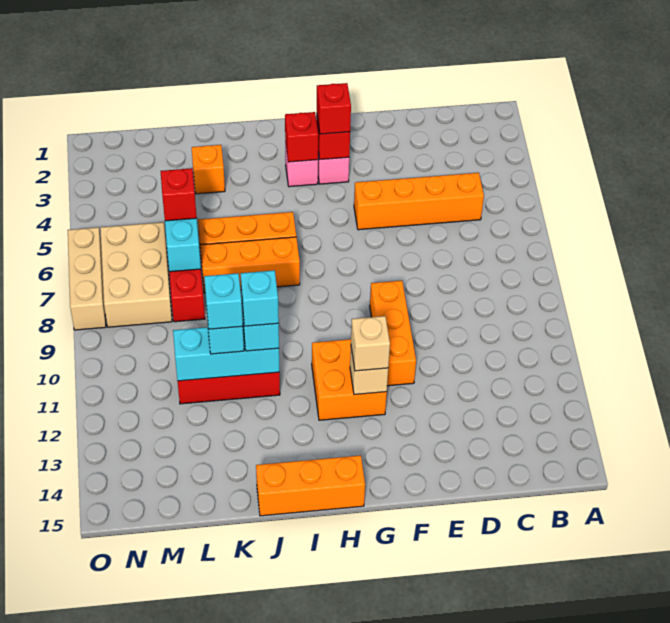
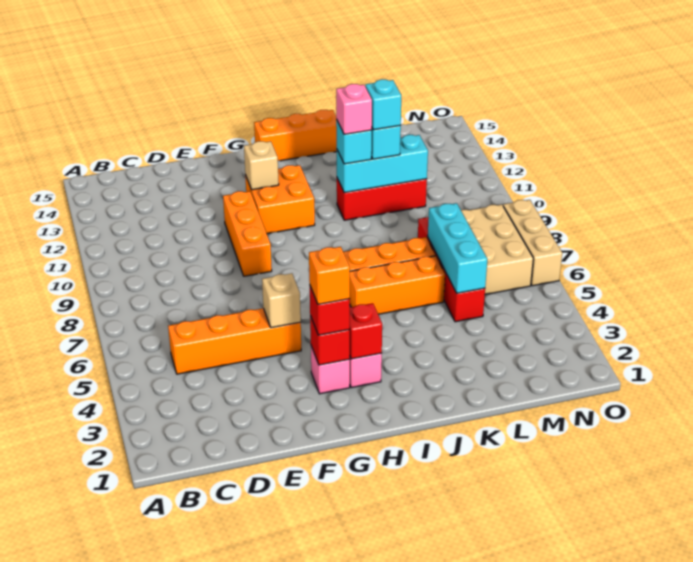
tan brick G12 level 3 -> tan brick F5 level 2
cyan brick J11 level 4 -> pink brick J11 level 4
orange brick K3 level 1 -> orange brick G3 level 4
red brick L6 level 3 -> none

